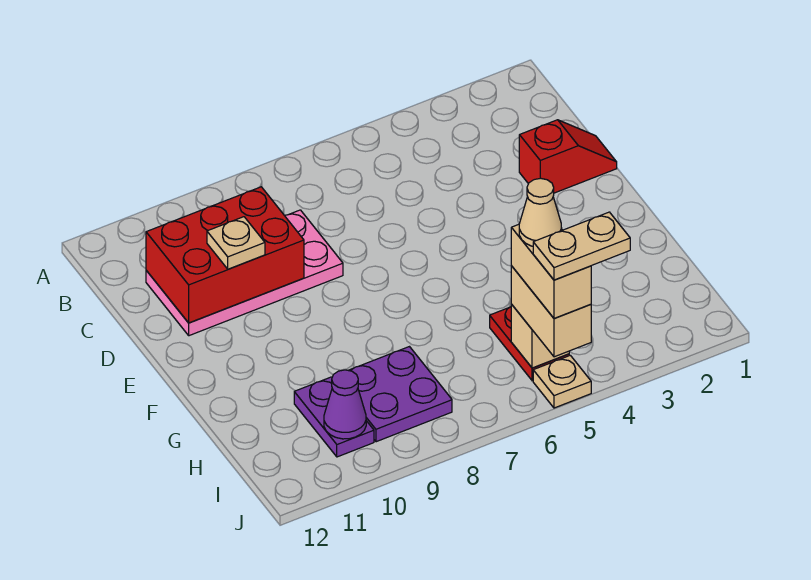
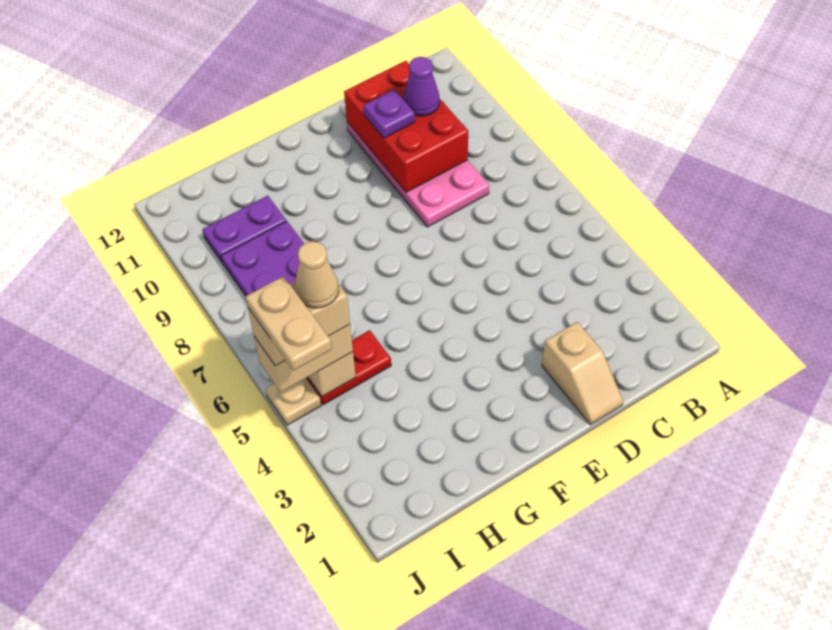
red slope D1:D2 level 1 top 2 -> tan slope D1:D2 level 1 top 2
tan plate D10 level 3 -> purple plate D10 level 3
purple cone I10 level 2 -> purple cone C10 level 3

